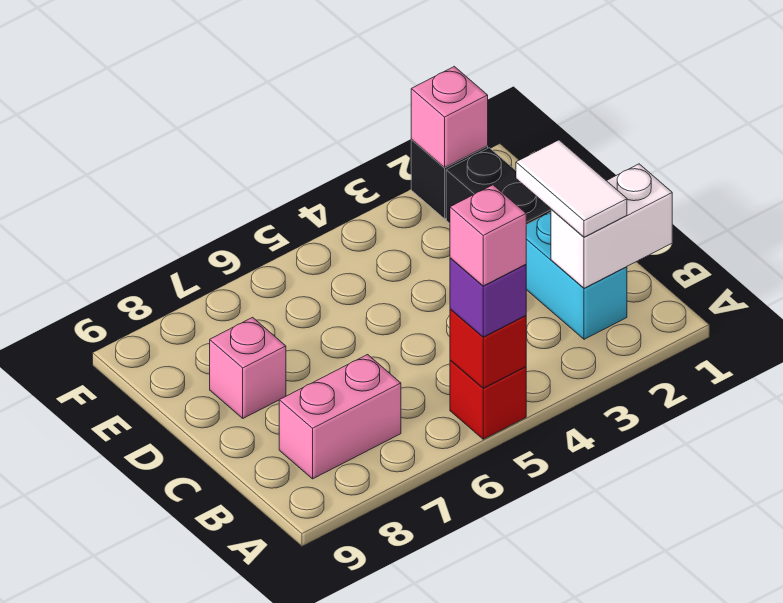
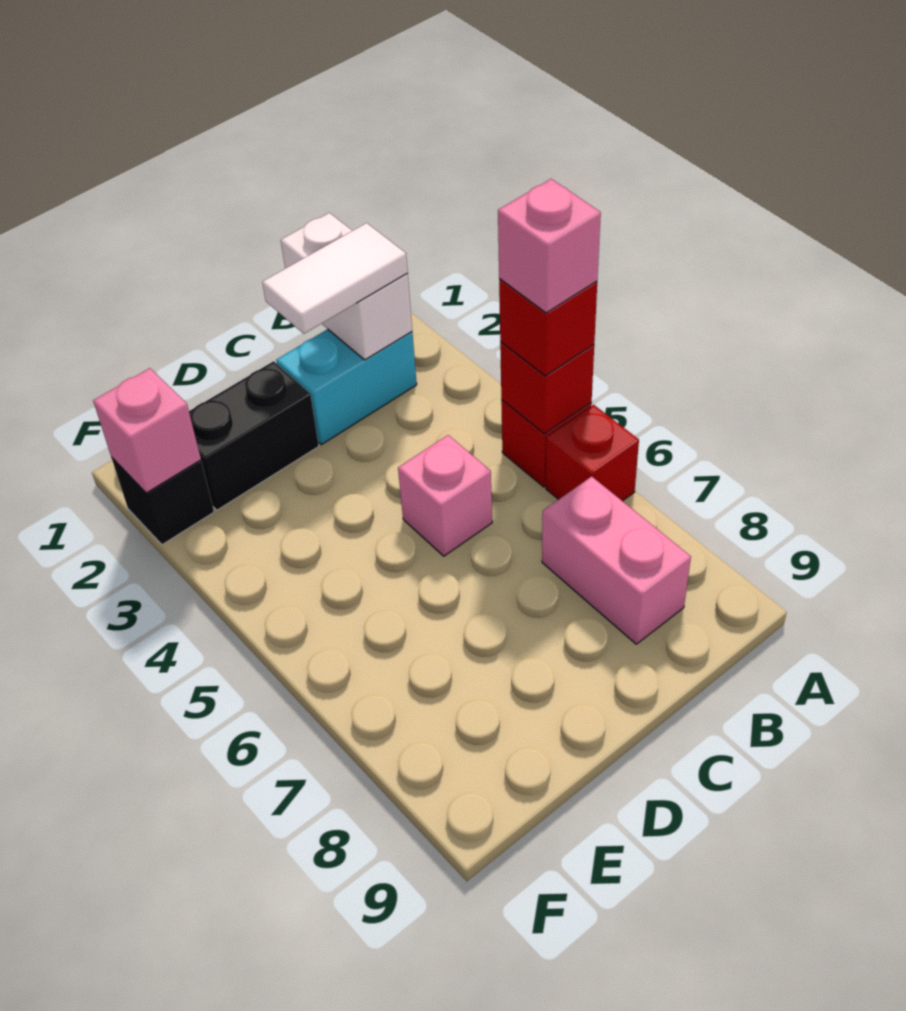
purple brick A5 level 3 -> red brick A5 level 3
none -> red brick A6 level 1
pink brick D8 level 1 -> pink brick C5 level 1

